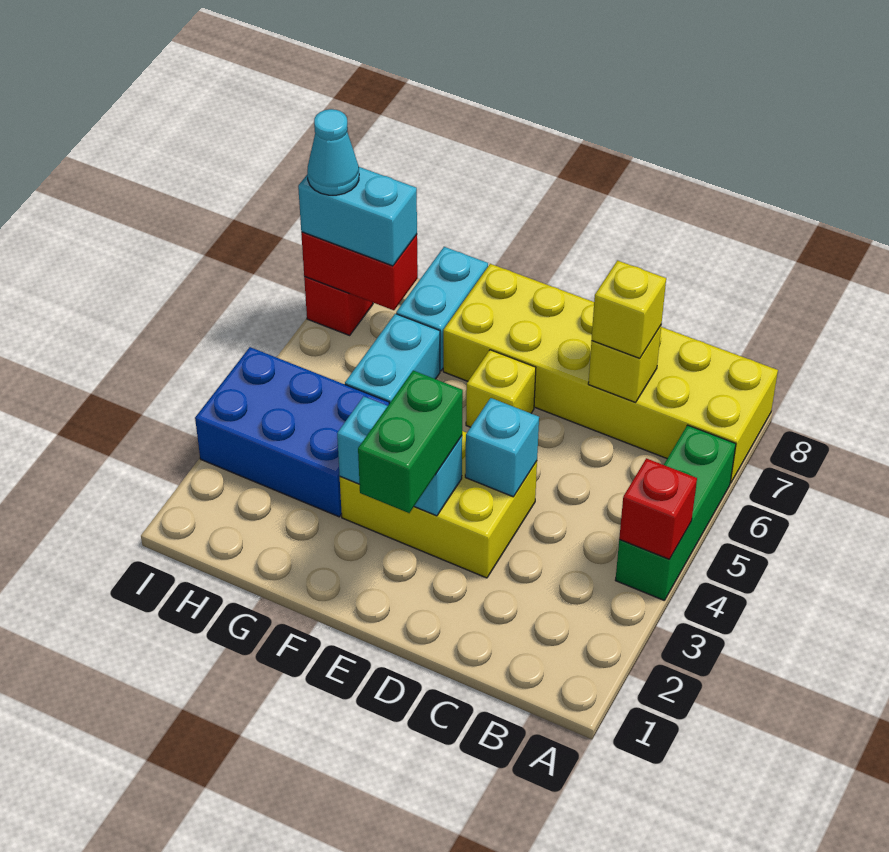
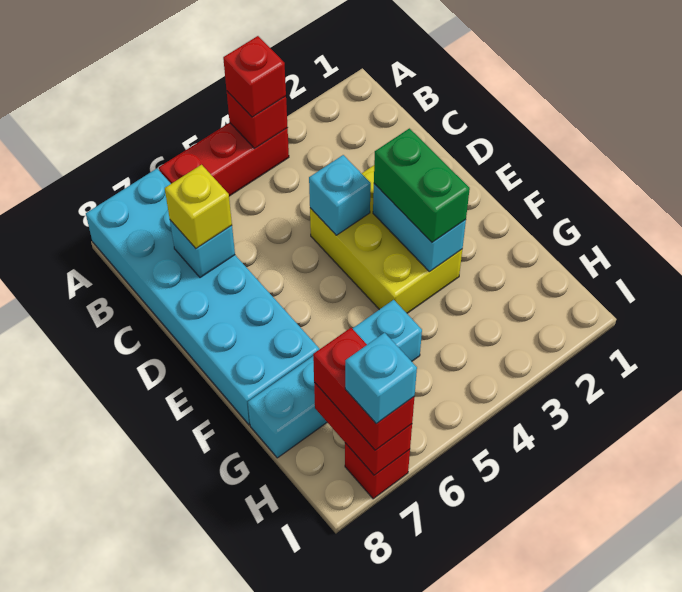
green brick A4:A6 level 1 -> red brick A4:A6 level 1
none -> red brick A4 level 3
yellow brick A7:F8 level 1 -> cyan brick A7:F8 level 1
yellow brick C7 level 2 -> cyan brick C7 level 2
green brick E2:E3 level 3 -> green brick E3:F3 level 3
yellow brick E6 level 1 -> none
blue brick G3:I4 level 1 -> none
cyan brick H7:I7 level 3 -> red brick H7:I7 level 3
cyan cone I7 level 4 -> cyan brick I7 level 4

